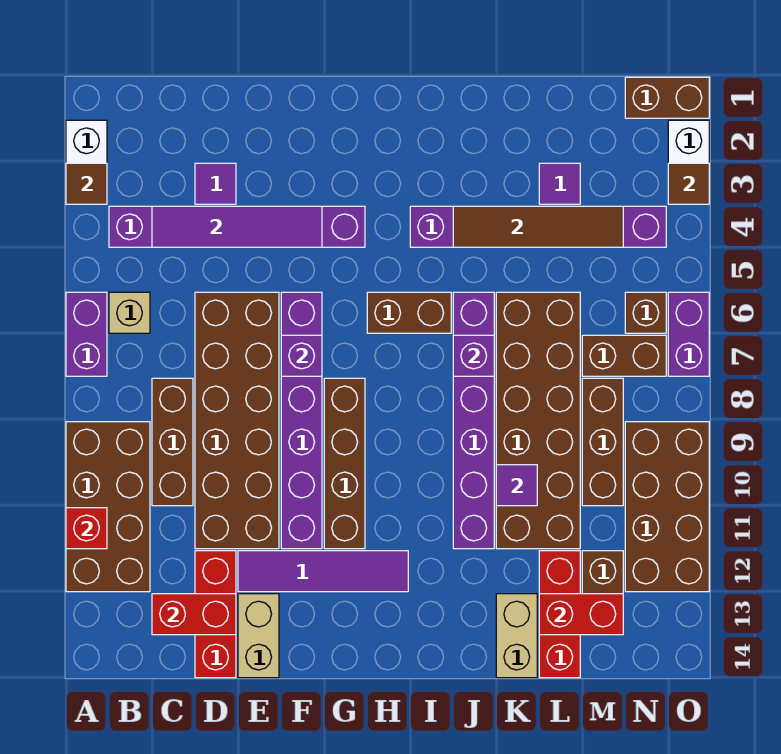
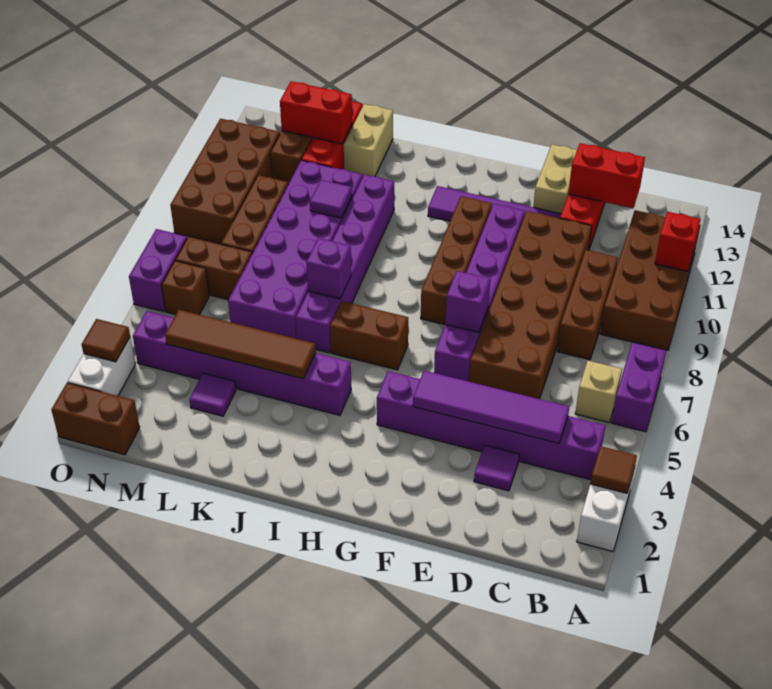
brown brick K6:L11 level 1 -> purple brick K6:L11 level 1

